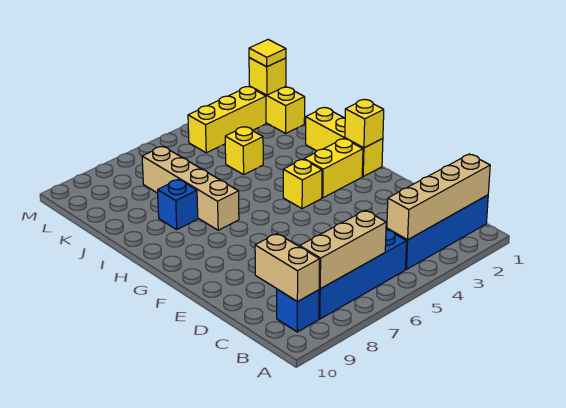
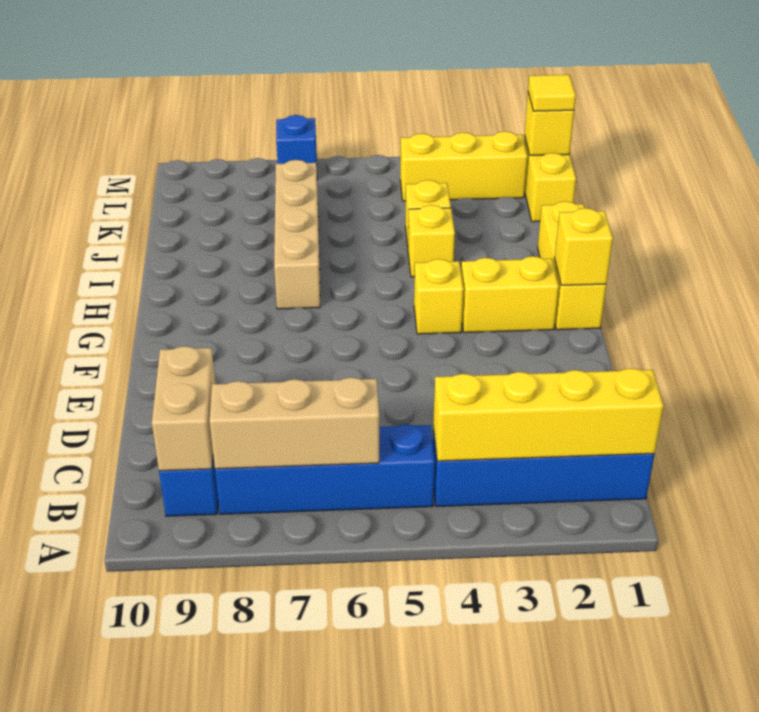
tan brick B1:B4 level 2 -> yellow brick B1:B4 level 2
none -> yellow brick I4 level 1
blue brick I8 level 1 -> blue brick M7 level 1

